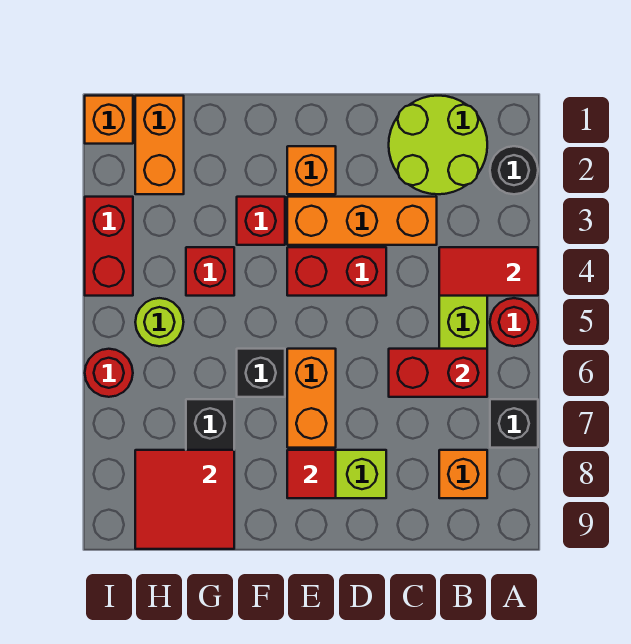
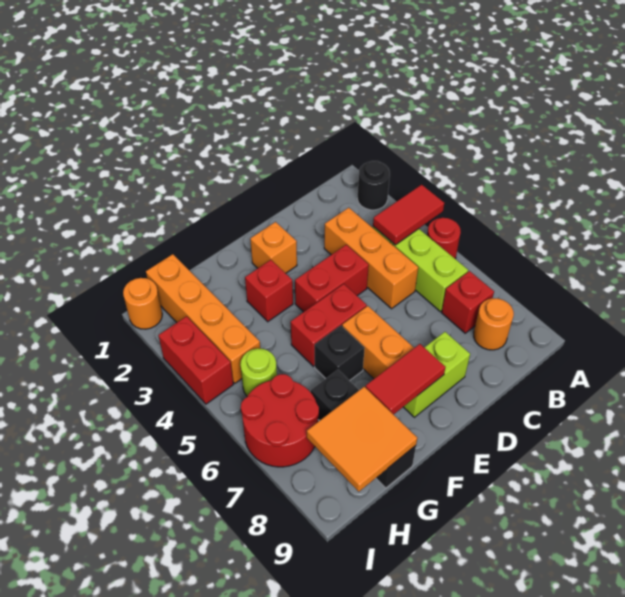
black brick A7 level 1 -> none
lime round brick B1:C2 level 1 -> none
red brick B6:C6 level 2 -> red brick E5:F5 level 1
orange brick B8 level 1 -> orange round brick B8 level 1
orange brick C3:E3 level 1 -> orange brick C3:C5 level 1
red tile E8 level 2 -> red tile E8:F8 level 2
red brick G4 level 1 -> red brick B7 level 1
red tile G8:H9 level 2 -> orange tile G8:H9 level 2
orange brick H1:H2 level 1 -> orange brick H1:H4 level 1
orange brick I1 level 1 -> orange round brick I1 level 1
red round brick I6 level 1 -> red round brick H6:I7 level 1

